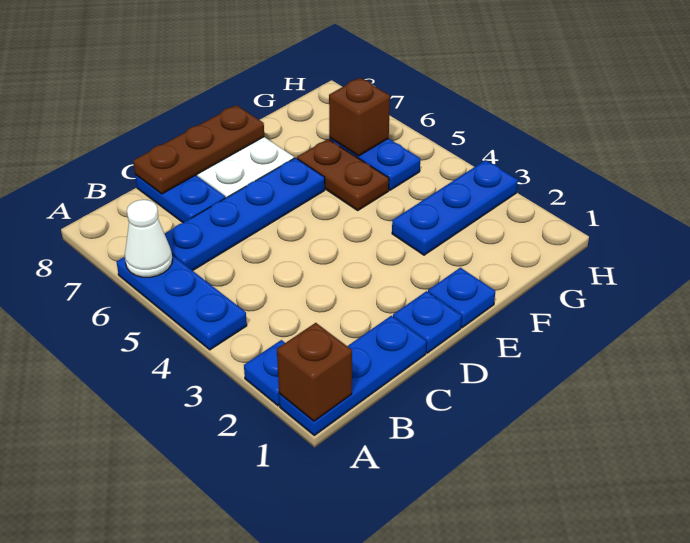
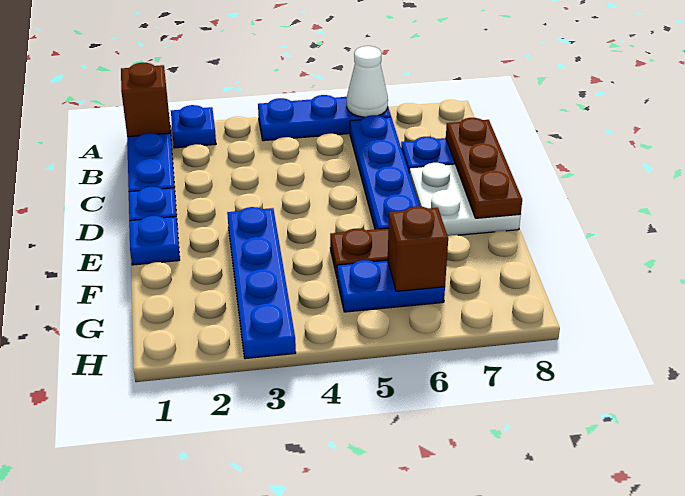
blue plate F3:H3 level 1 -> blue plate E3:H3 level 1

